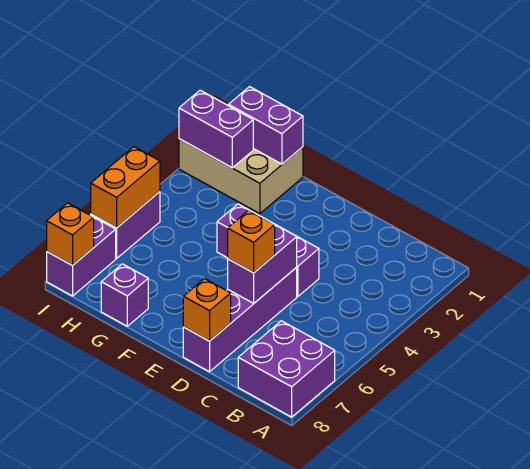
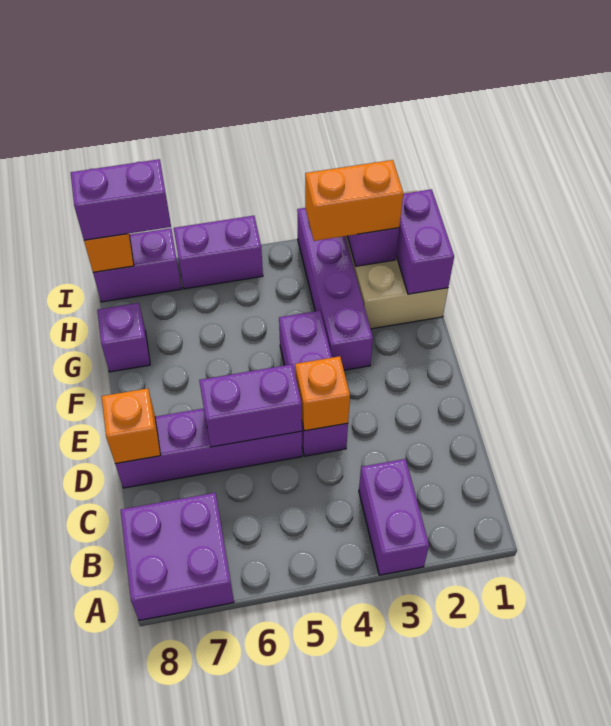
none -> purple brick A3:B3 level 1
orange brick D6 level 3 -> orange brick D4 level 2
none -> purple brick F3:I3 level 1
orange brick I5:I6 level 2 -> orange brick H2:H3 level 3
none -> purple brick I7:I8 level 3

